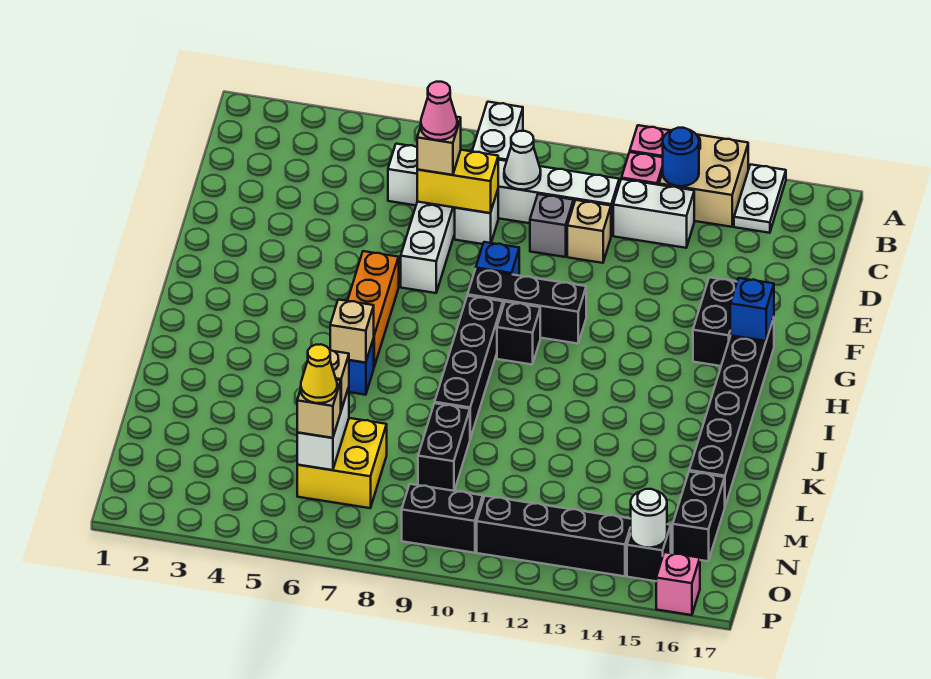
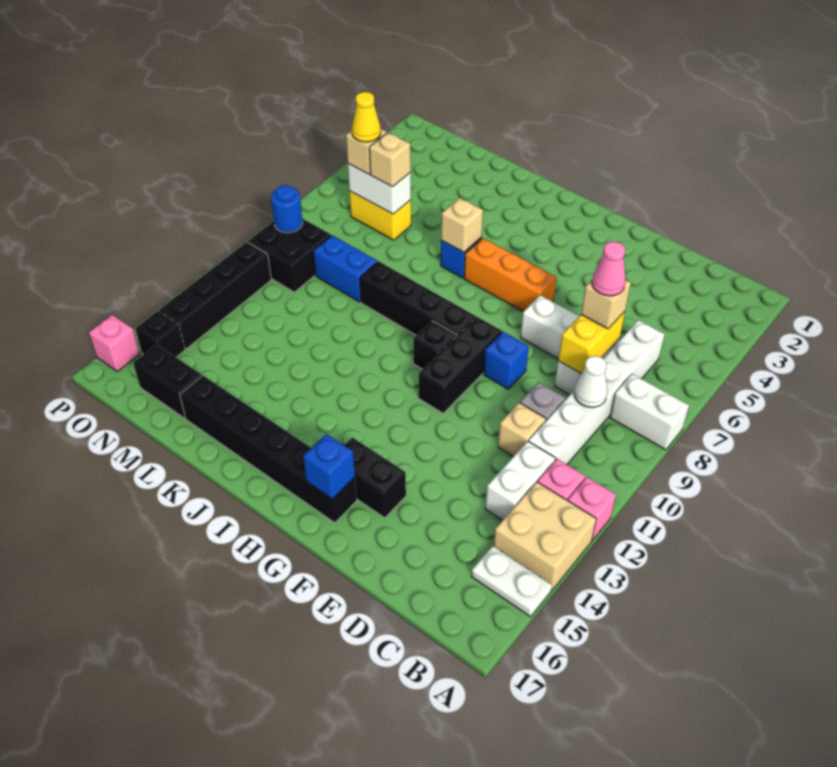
blue round brick B13 level 2 -> blue round brick O9 level 2
black brick L9:M9 level 1 -> blue brick L9:M9 level 1
yellow brick M6:N7 level 1 -> yellow brick M6:N6 level 1
black brick O9:O10 level 1 -> black brick N9:O10 level 1
white round brick O15 level 2 -> none

